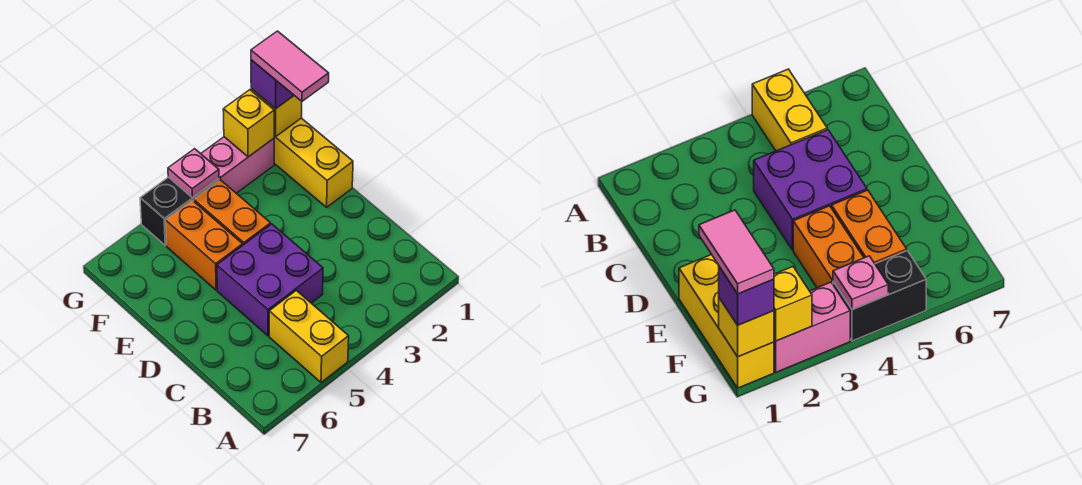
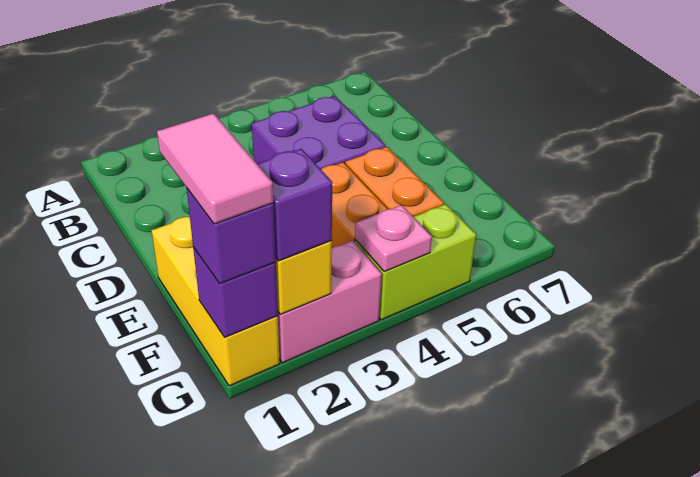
yellow brick A5:B5 level 1 -> none
yellow brick G1 level 2 -> purple brick G1 level 2
none -> purple brick G2 level 3
black brick G4:G5 level 1 -> lime brick G4:G5 level 1

